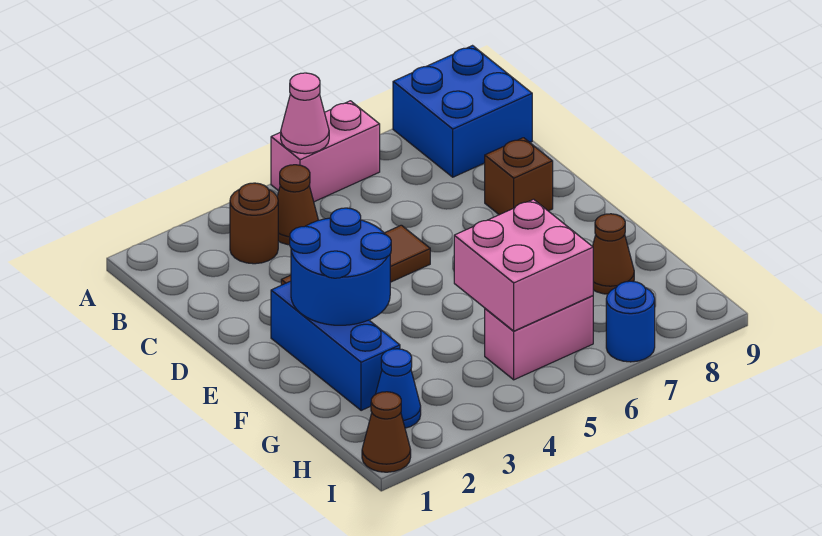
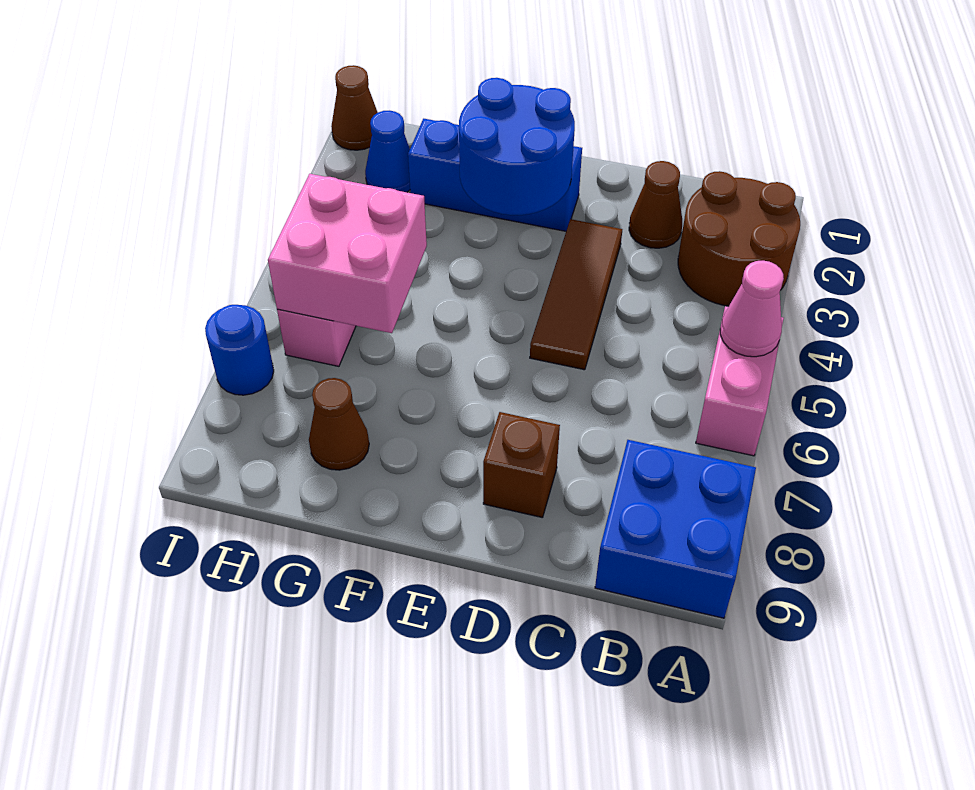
brown round brick B3 level 1 -> brown round brick A2:B3 level 1
brown cone B4 level 1 -> brown cone C2 level 1

